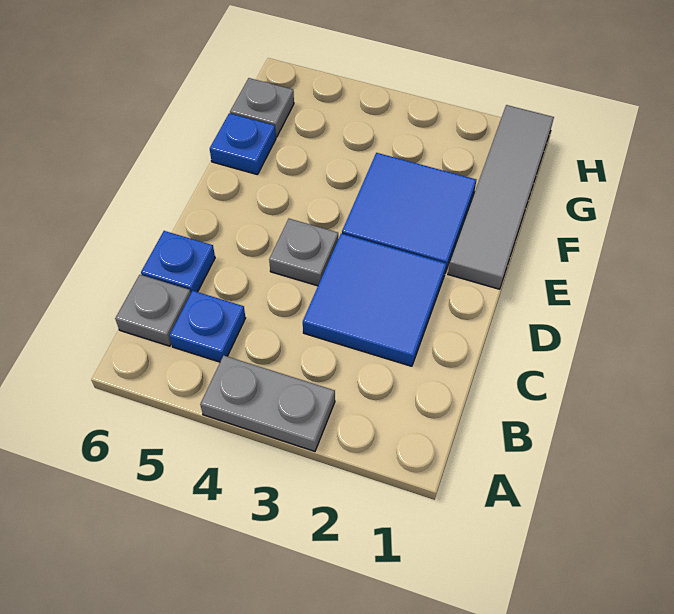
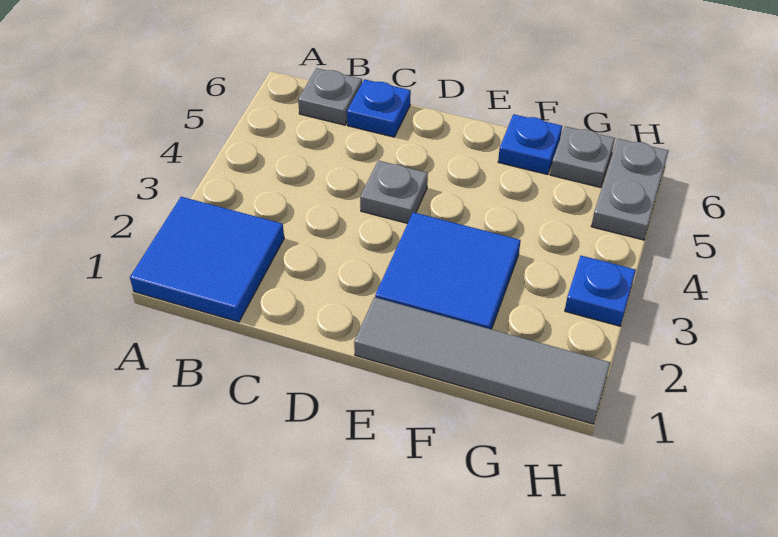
grey plate A3:A4 level 1 -> grey plate H5:H6 level 1
blue plate B5 level 1 -> blue plate H3 level 1
blue tile C2:D3 level 1 -> blue tile A1:B2 level 1

